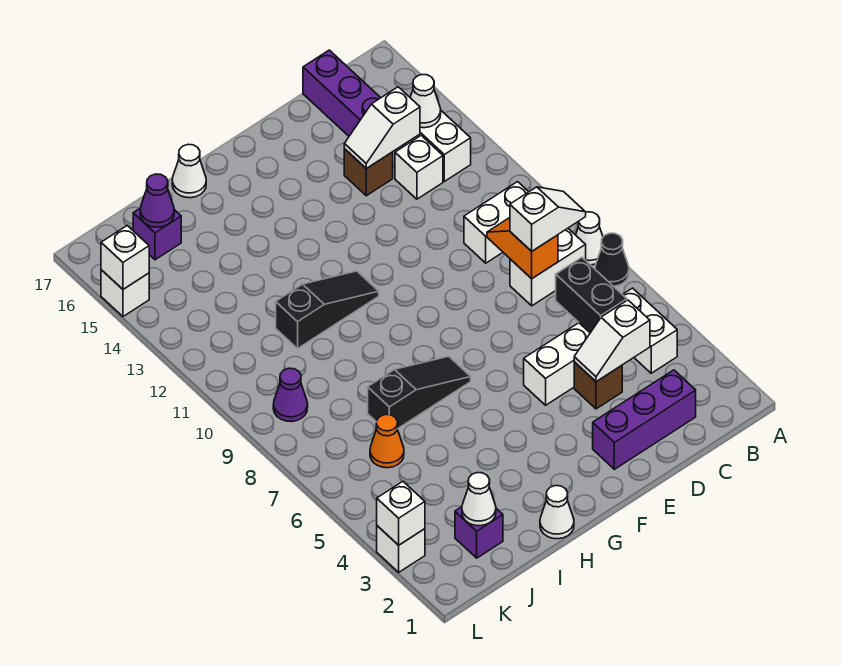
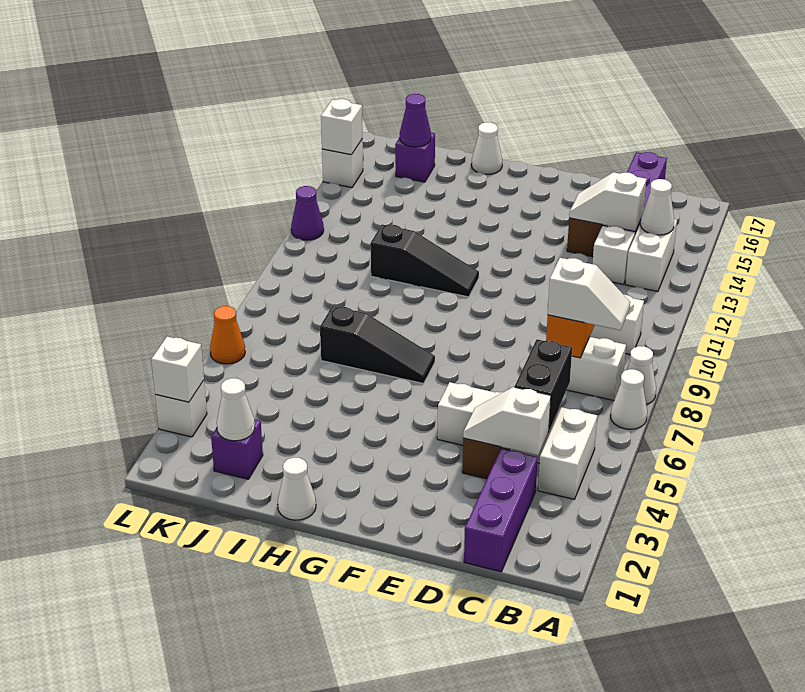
black cone A7 level 1 -> white cone A7 level 1
purple brick C2:E2 level 1 -> purple brick C1:C3 level 1
orange cone J6 level 1 -> orange cone L6 level 1
purple cone K9 level 1 -> purple cone L12 level 1

